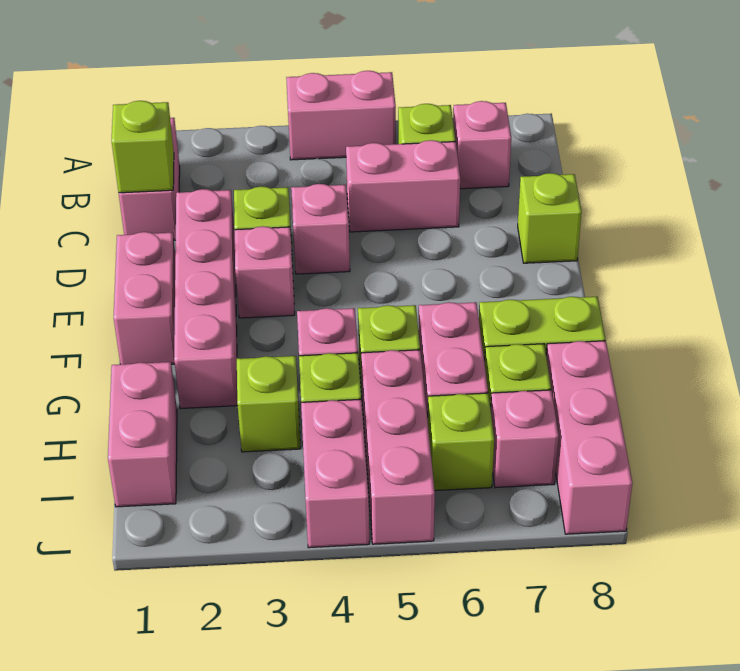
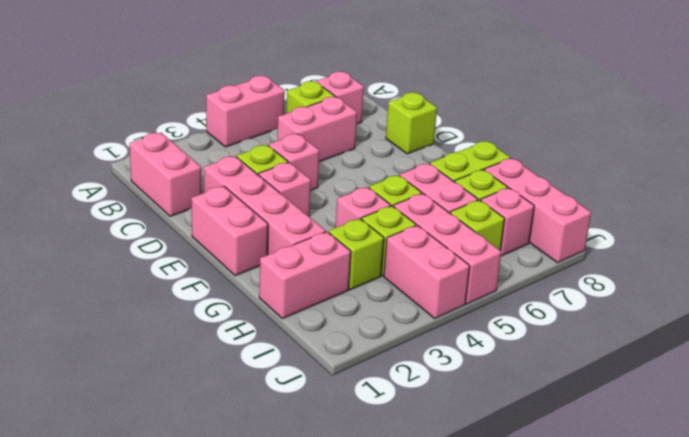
lime brick C1 level 2 -> none
pink brick H1:I1 level 1 -> pink brick H1:H2 level 1

